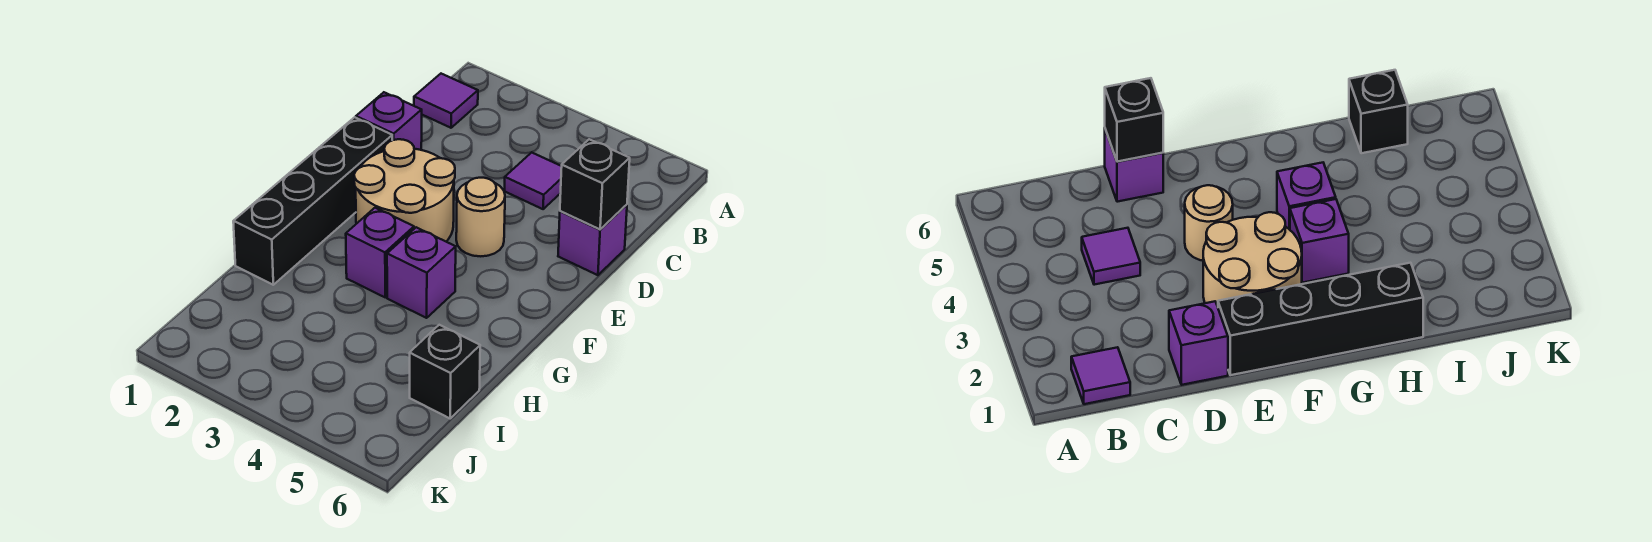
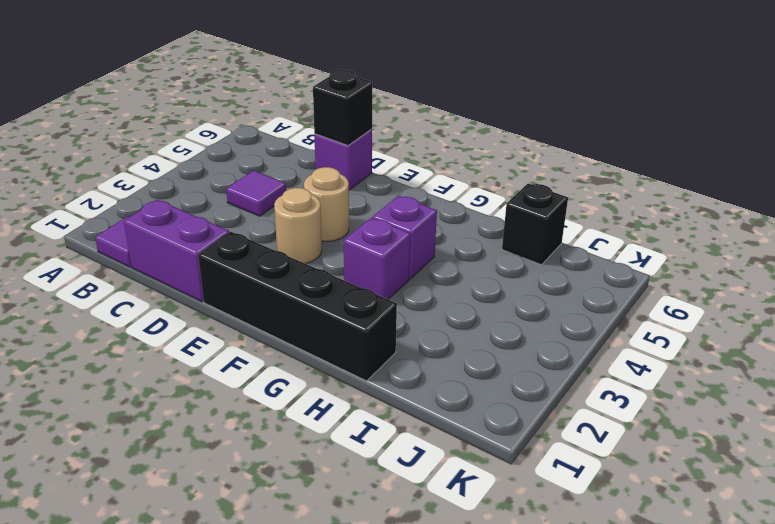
purple brick D1 level 1 -> purple brick C1:D1 level 1
tan round brick E2:F3 level 1 -> tan round brick E3 level 1

